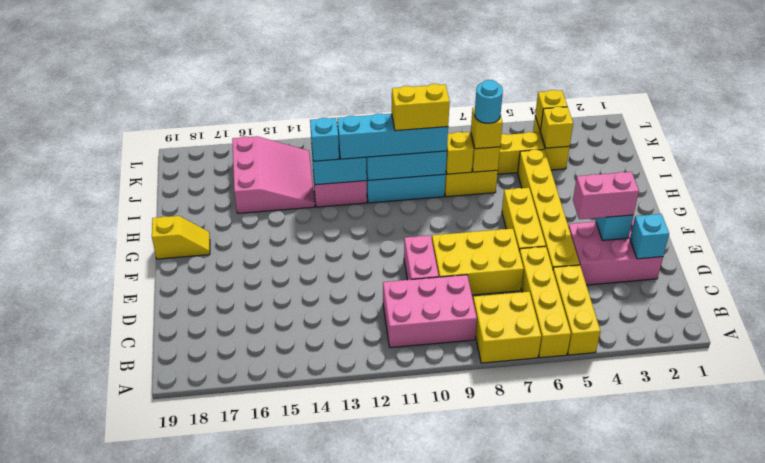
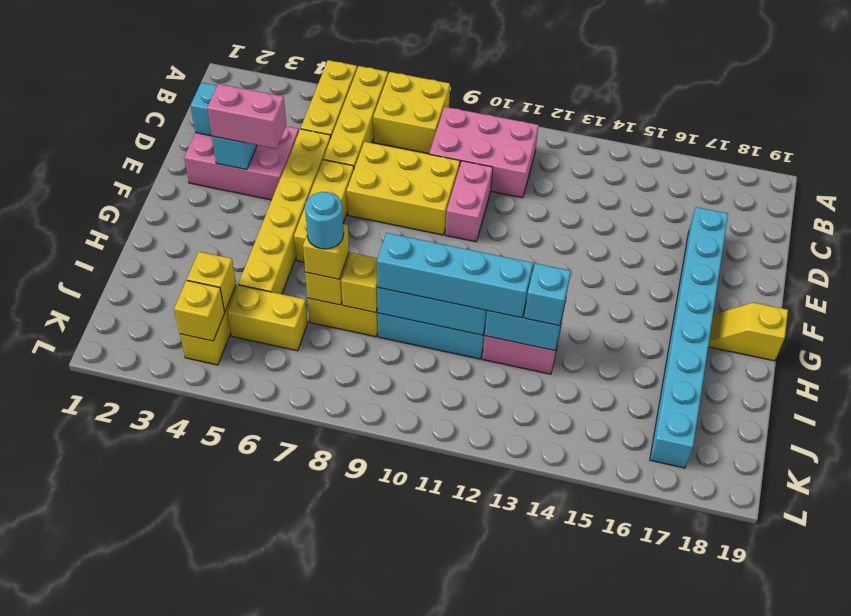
none -> cyan brick D17:K17 level 1
yellow brick I9:I10 level 4 -> none
pink slope I14:K16 level 1 top 16 -> none

